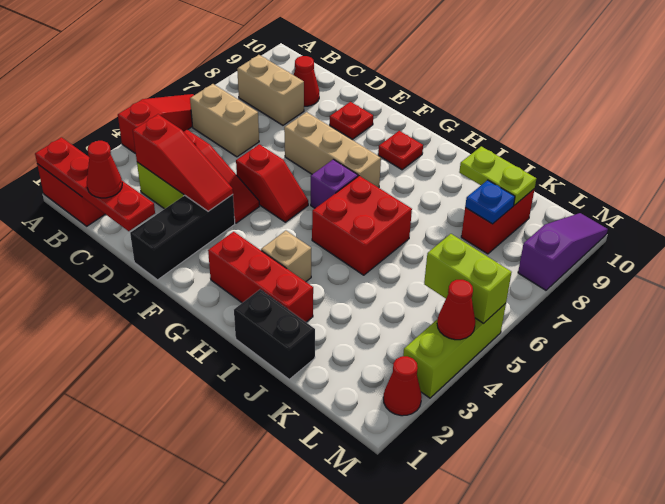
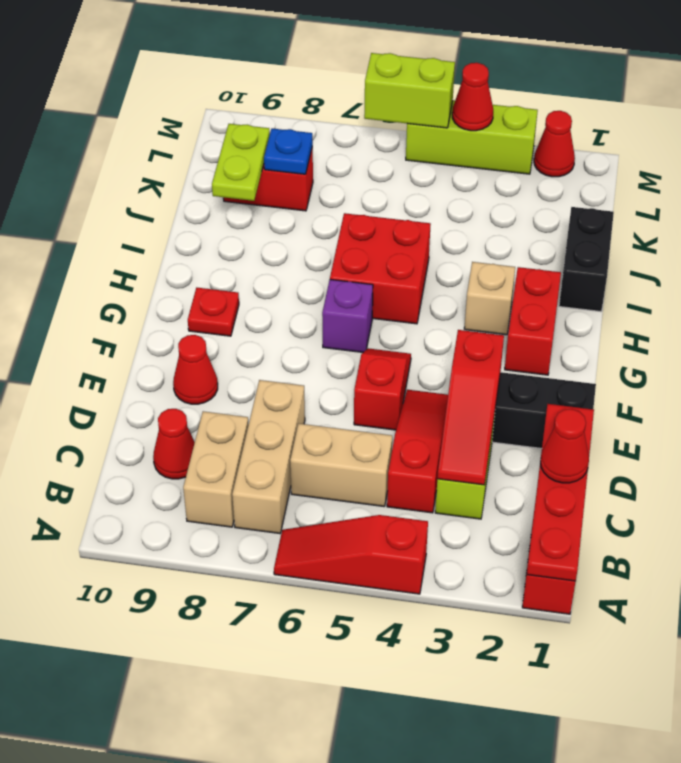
tan brick B6:C6 level 1 -> tan brick C5:C6 level 1
red slope C3:E3 level 2 top C -> red slope C3:E3 level 2 top E
tan brick E7:G7 level 1 -> tan brick B7:D7 level 1
red plate E9 level 1 -> red cone E9 level 1
red brick G2:I2 level 1 -> red brick G2:H2 level 1
lime brick L5:M5 level 2 -> lime brick M5:M6 level 2
purple slope M8:M10 level 1 top 8 -> none

